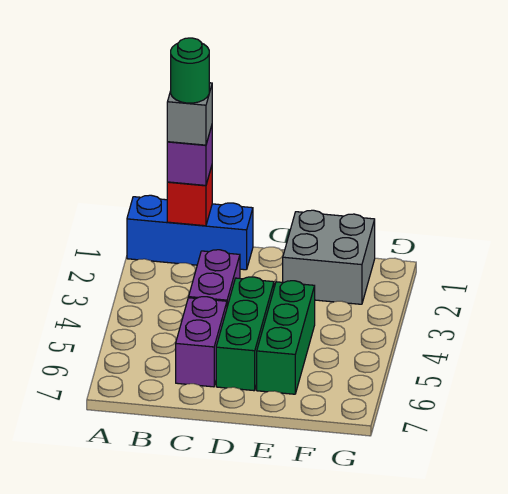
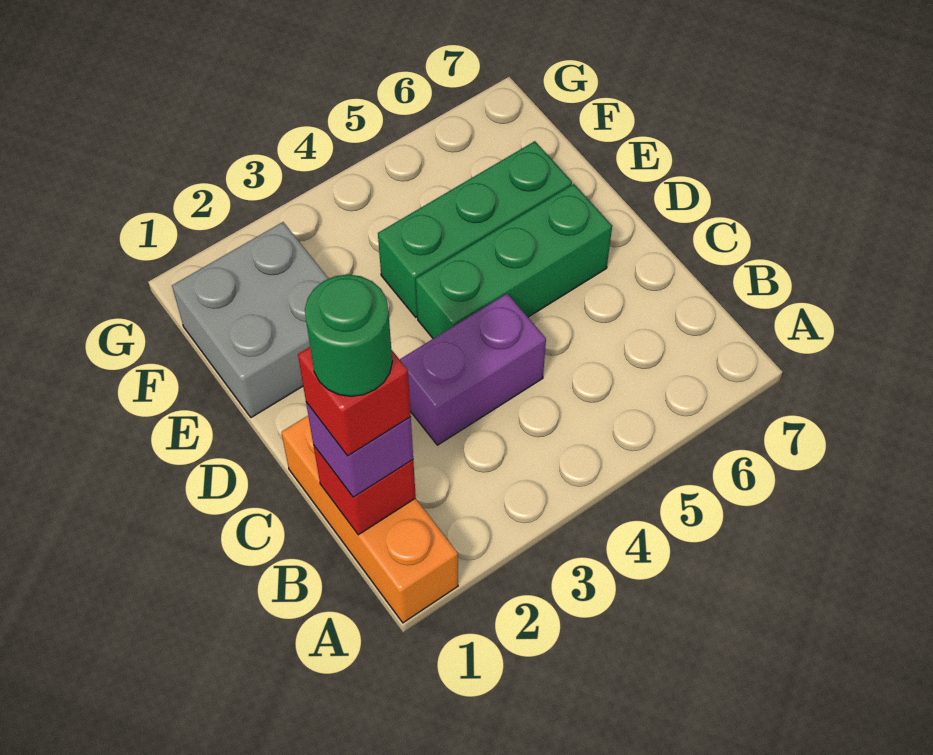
blue brick A1:C1 level 1 -> orange brick A1:C1 level 1
grey brick B1 level 4 -> red brick B1 level 4
purple brick C5:C6 level 1 -> none

